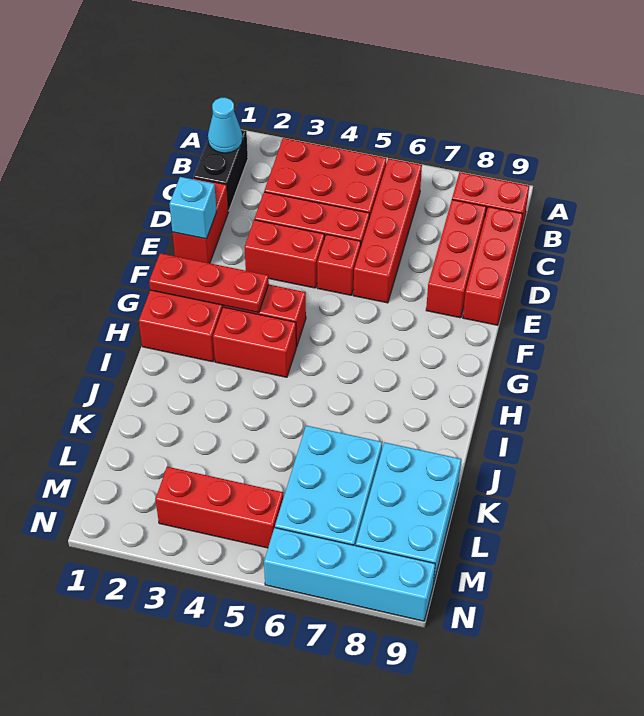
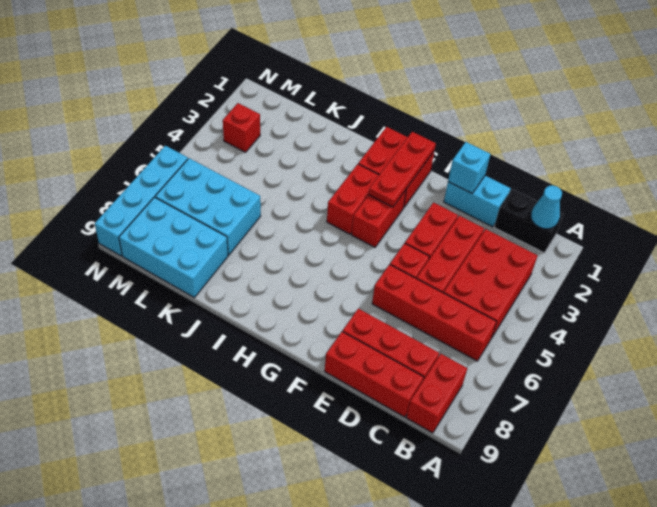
red brick D1:E1 level 1 -> cyan brick D1:E1 level 1
red brick M3:M5 level 1 -> red brick M3 level 1

